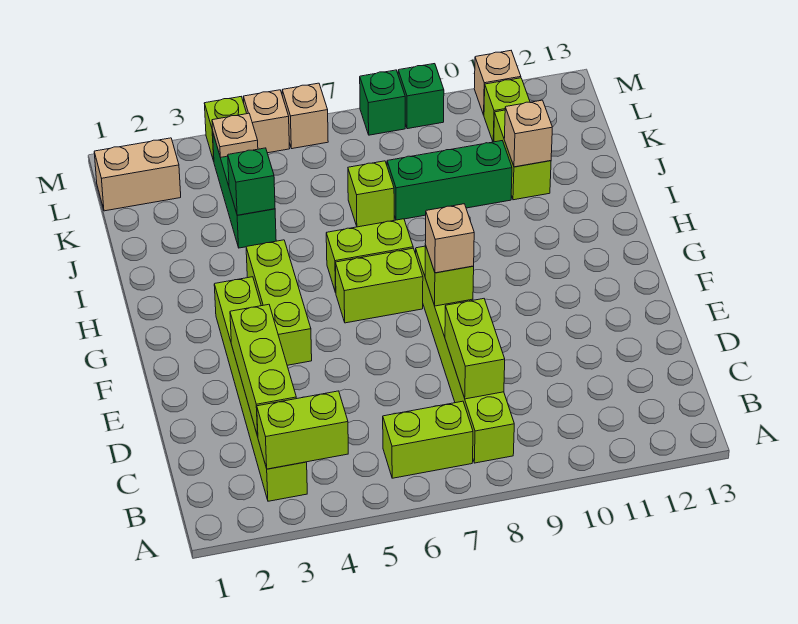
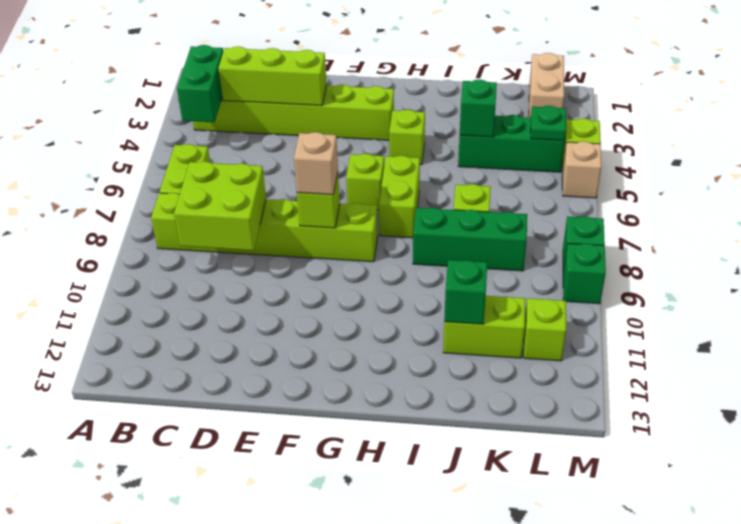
lime brick B3:B4 level 2 -> green brick B3:B4 level 2
lime brick C8:D8 level 2 -> lime brick C8:D9 level 2
lime brick F4:H4 level 1 -> lime brick H4 level 1
lime brick G6:G7 level 1 -> lime brick G6 level 1
green brick J8:J10 level 1 -> green brick I8:K8 level 1
tan brick J11 level 2 -> green brick J11 level 2
tan plate L4 level 2 -> green plate L4 level 2
tan brick M6 level 1 -> none
tan brick M11 level 1 -> none

